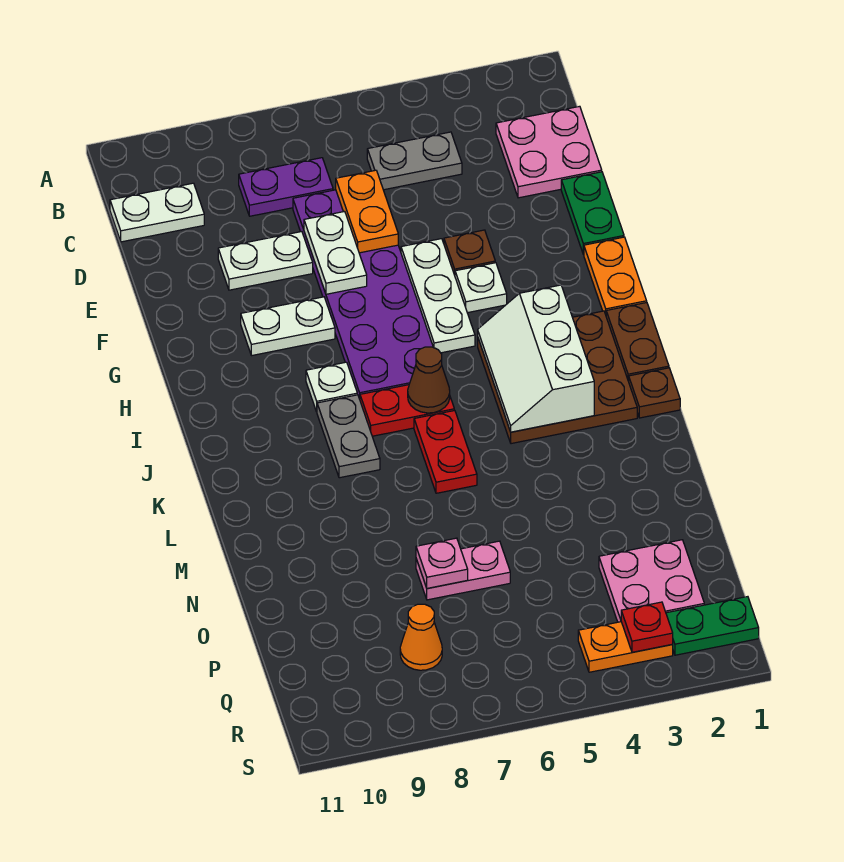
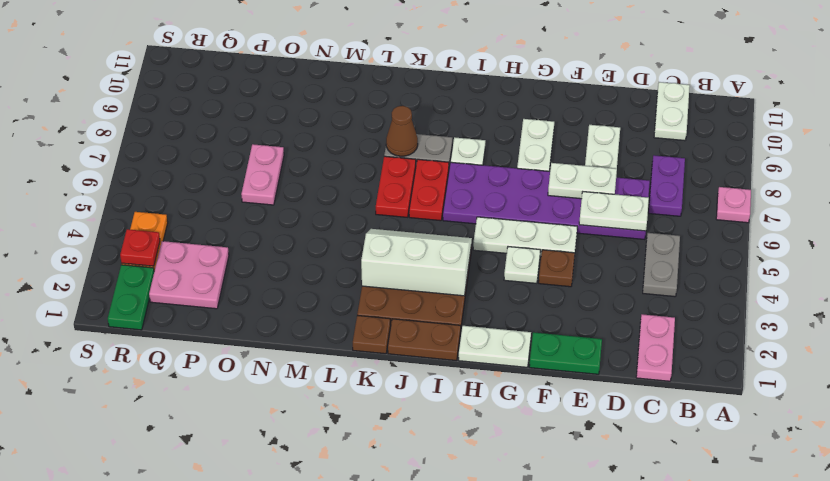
pink plate C1:D2 level 1 -> pink plate C1:C2 level 1
orange plate D6:E6 level 2 -> white plate D6:E6 level 2
orange plate G1:H1 level 1 -> white plate G1:H1 level 1
brown cone J6 level 2 -> brown cone K8 level 2
red plate K6:L6 level 1 -> red plate K6:K7 level 1
pink plate O7 level 2 -> pink plate A7 level 1
orange cone Q8 level 1 -> none

